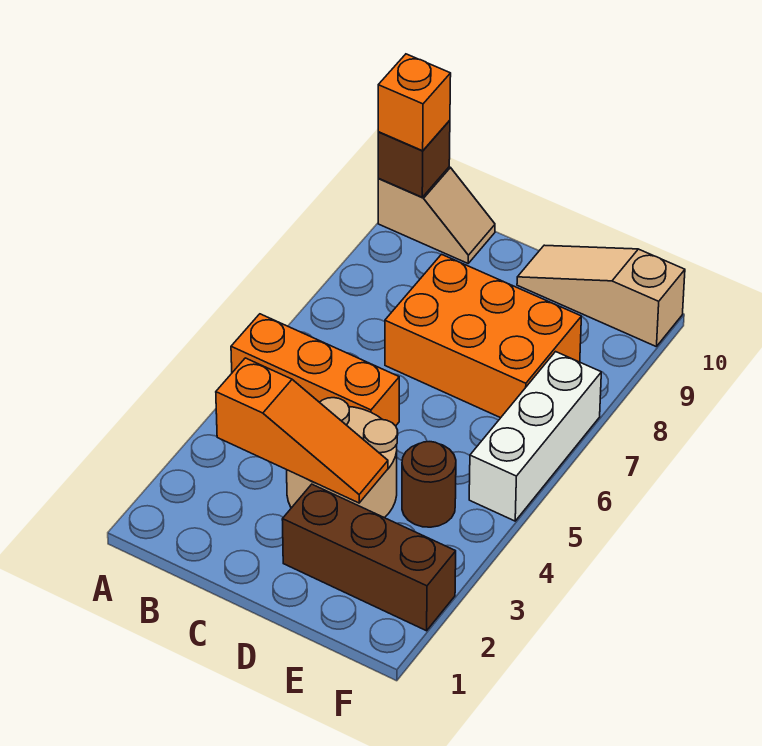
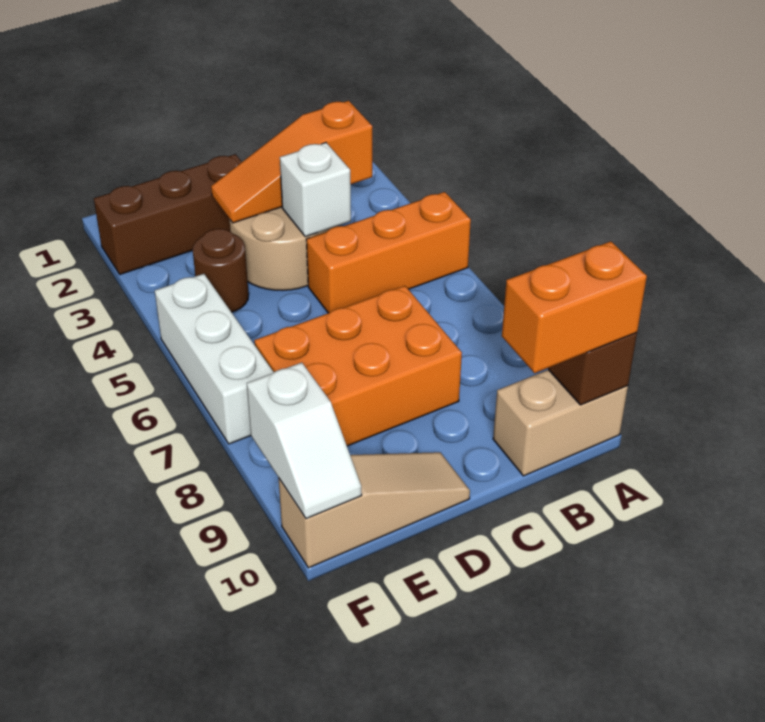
tan slope A10:B10 level 1 top A -> tan brick A10:B10 level 1
orange brick A10 level 3 -> orange brick A10:B10 level 3
none -> white brick C4 level 2
none -> white slope F9:F10 level 2 top 9

